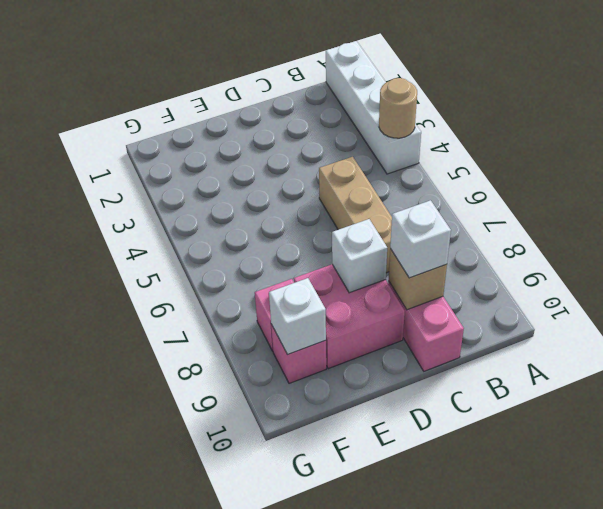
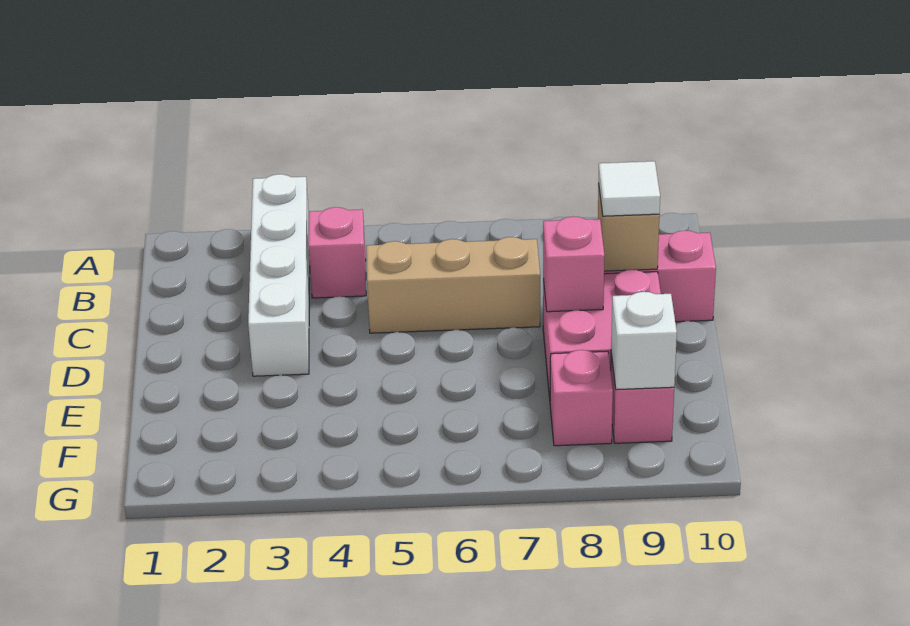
white brick A1:A4 level 1 -> white brick A3:D3 level 1
tan round brick A4 level 2 -> none
none -> pink brick B4 level 1
white brick C9 level 3 -> white tile C9 level 3
white brick D8 level 2 -> pink brick D8 level 2

